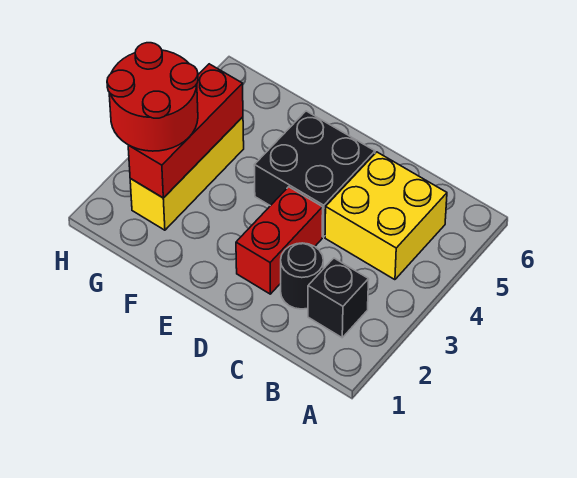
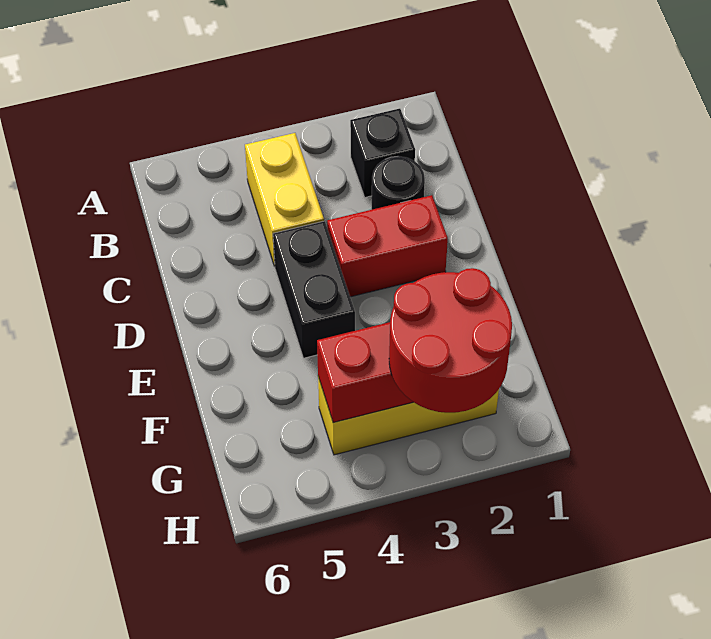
yellow brick B4:C5 level 1 -> yellow brick B4:C4 level 1
black brick D4:E5 level 1 -> black brick D4:E4 level 1

